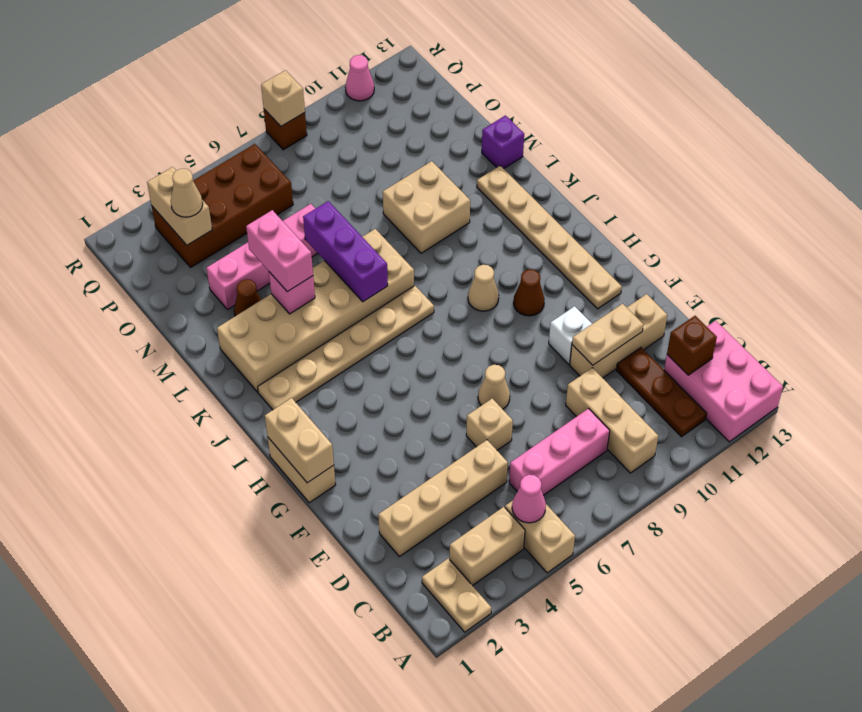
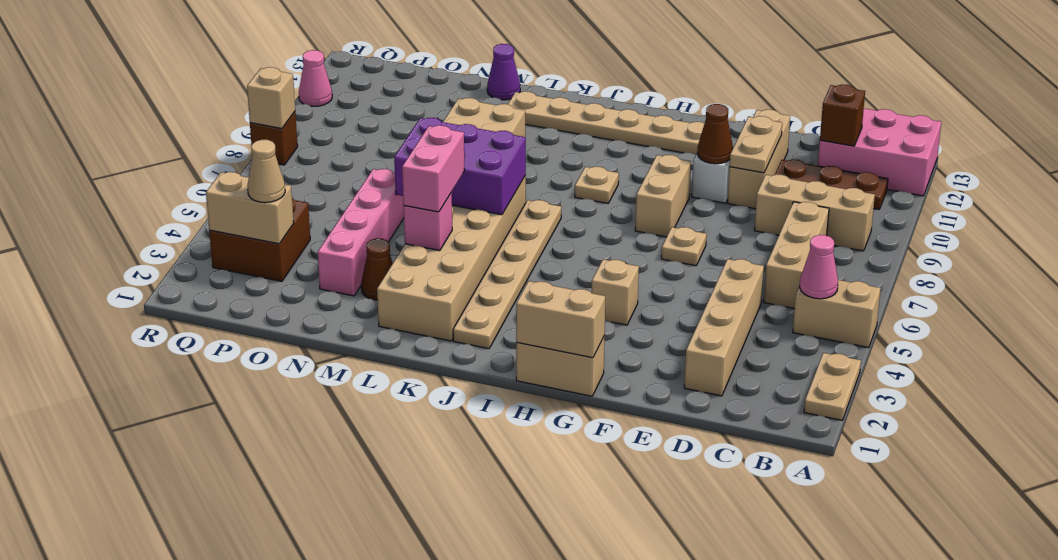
tan plate A2:B2 level 1 -> tan plate A2:A3 level 1
tan brick B3:B4 level 1 -> tan brick G8:G9 level 1
pink brick C6:C8 level 1 -> tan brick C6:C8 level 1
tan brick E6 level 1 -> tan brick G4 level 1
tan cone F7 level 1 -> tan plate F7 level 1
brown cone H10 level 1 -> brown cone F10 level 2
tan cone I9 level 1 -> tan plate I9 level 1
purple brick K6:M6 level 2 -> purple brick K6:M7 level 2
pink brick L4:M4 level 3 -> pink brick L4:L5 level 3
purple brick M13 level 1 -> purple cone M13 level 1
brown brick P3:Q6 level 1 -> brown brick P3:Q4 level 1

